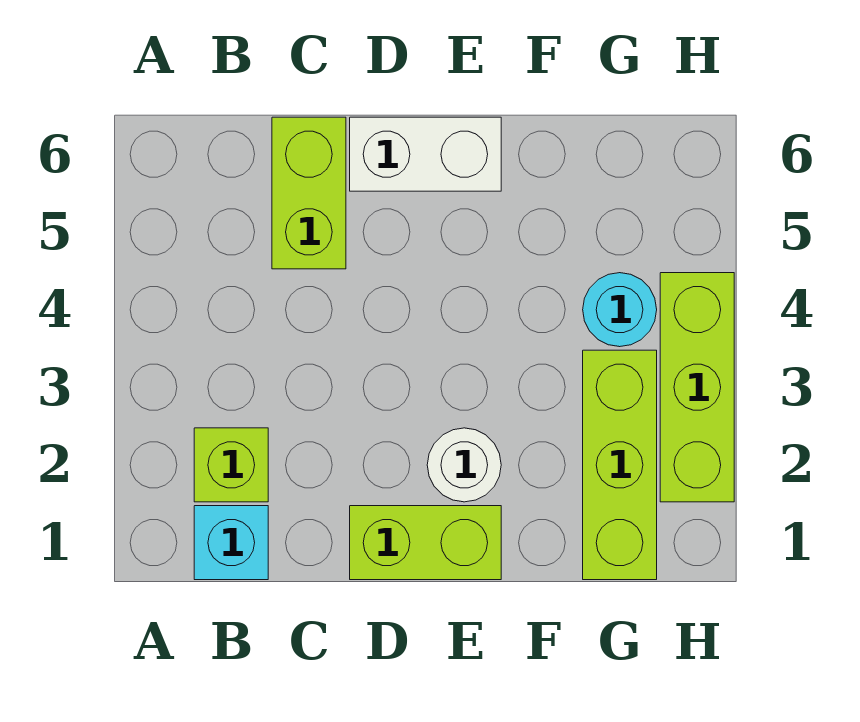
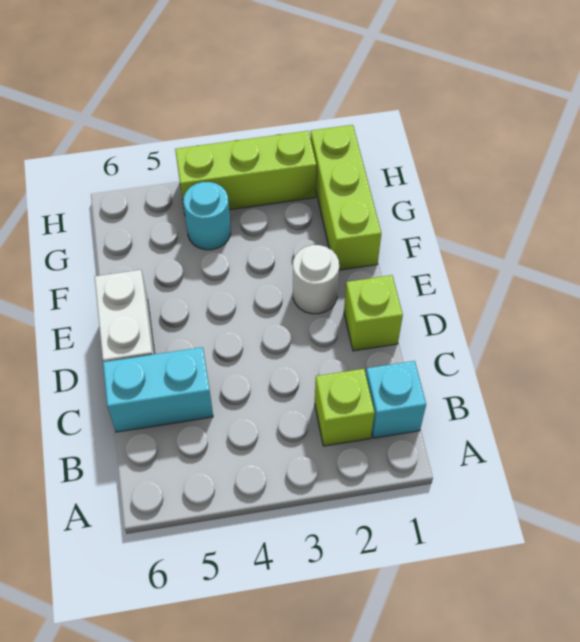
lime brick C5:C6 level 1 -> cyan brick C5:C6 level 1
lime brick D1:E1 level 1 -> lime brick D1 level 1
lime brick G1:G3 level 1 -> lime brick F1:H1 level 1

